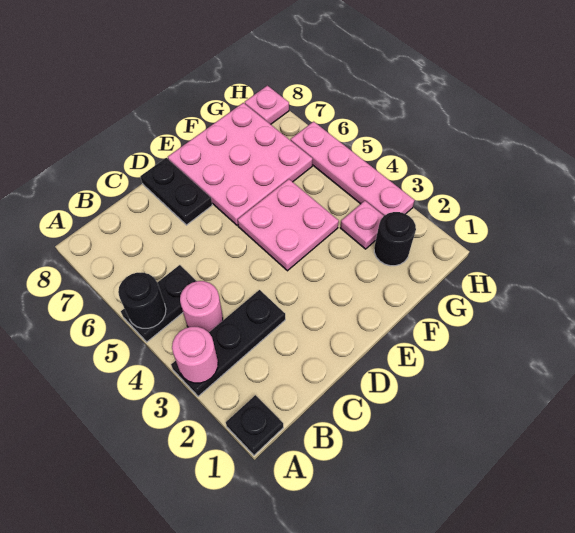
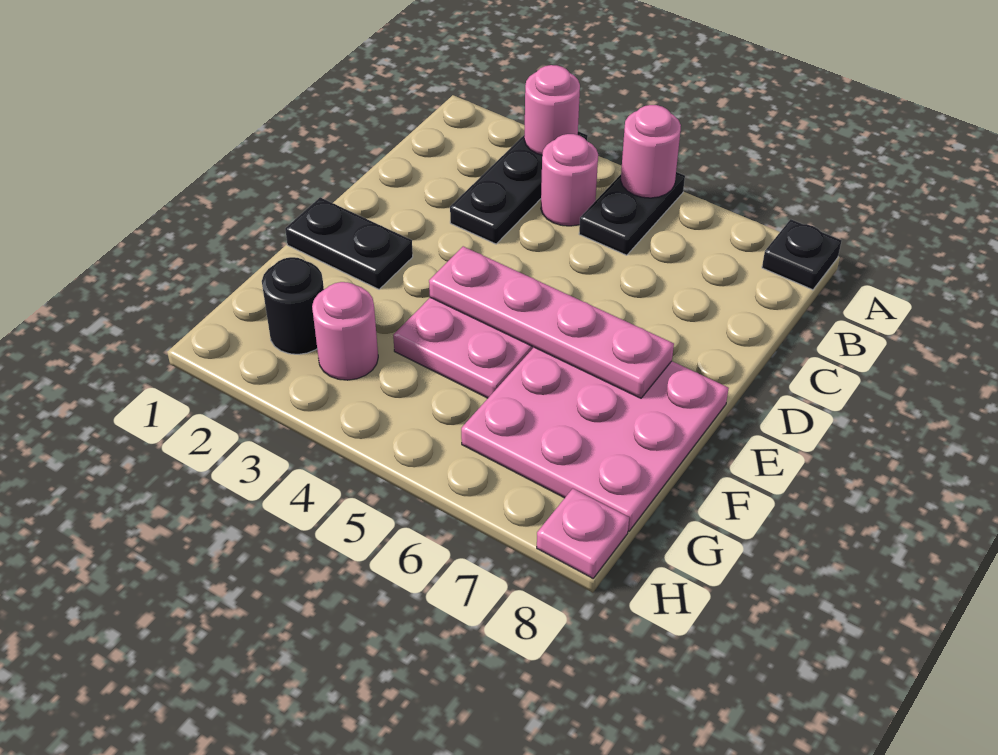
black plate A1 level 1 -> black plate A8 level 1
black round brick A5 level 2 -> pink round brick A5 level 2
black plate D7:D8 level 1 -> black plate E1:E2 level 1
pink plate G3 level 1 -> pink round brick G3 level 1
pink plate H3:H6 level 1 -> pink plate E4:E7 level 2

